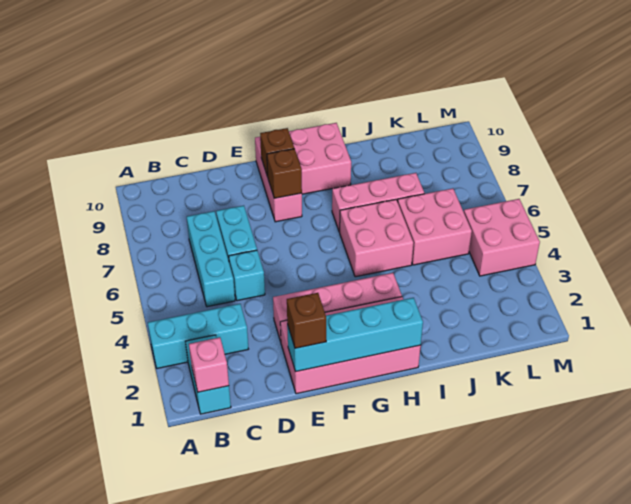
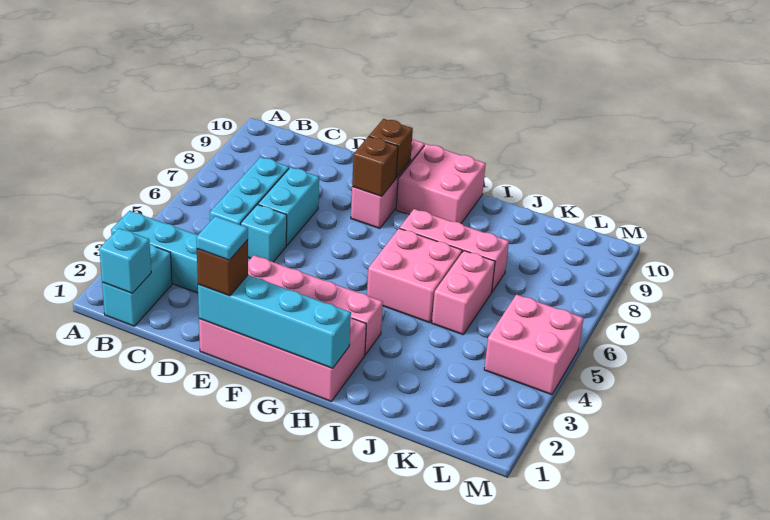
pink brick B1 level 2 -> cyan brick B1 level 2
none -> cyan tile E1 level 4
pink brick J5:K6 level 1 -> pink brick J5:J6 level 1

